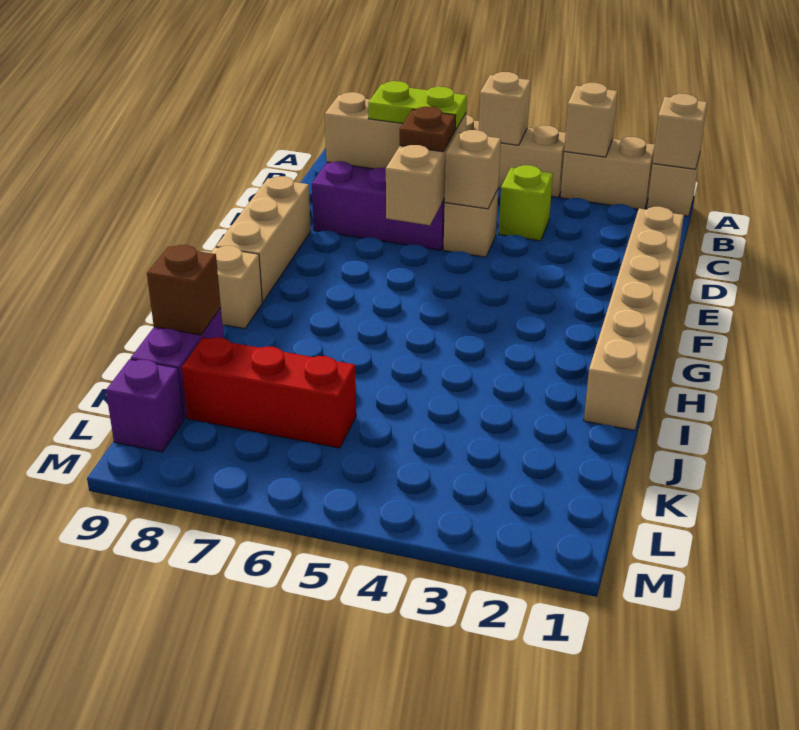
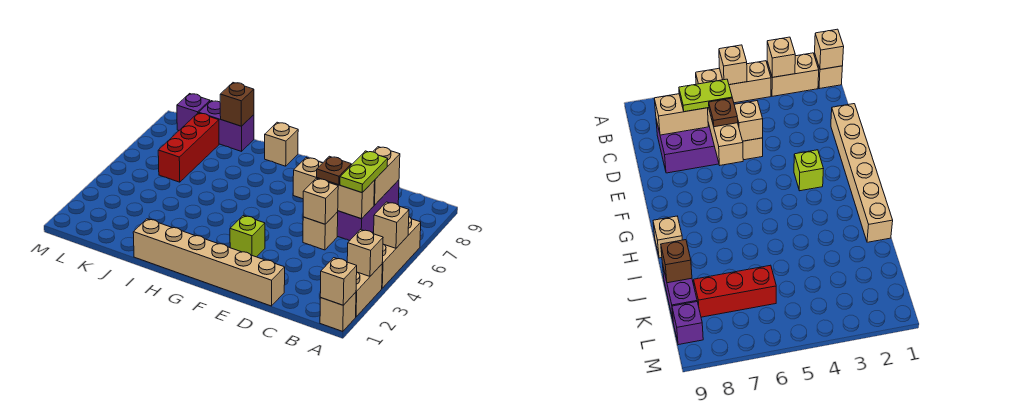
lime brick C4 level 1 -> lime brick F3 level 1
tan brick E9:G9 level 1 -> none

